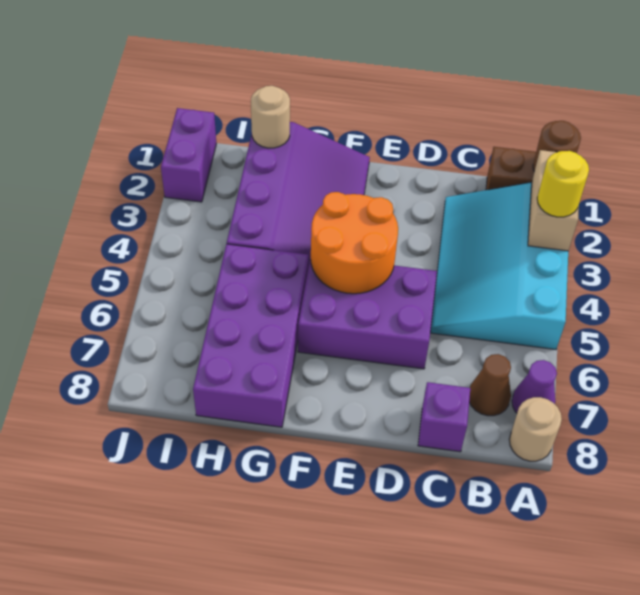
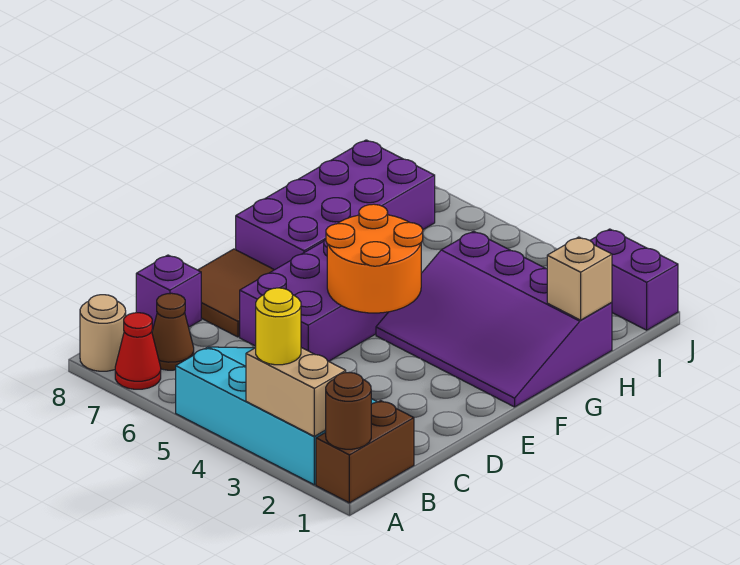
purple cone A7 level 1 -> red cone A7 level 1
none -> brown tile D7:E8 level 1
purple brick G5:H8 level 1 -> purple brick F7:I8 level 1
tan round brick H1 level 2 -> tan brick H1 level 2

